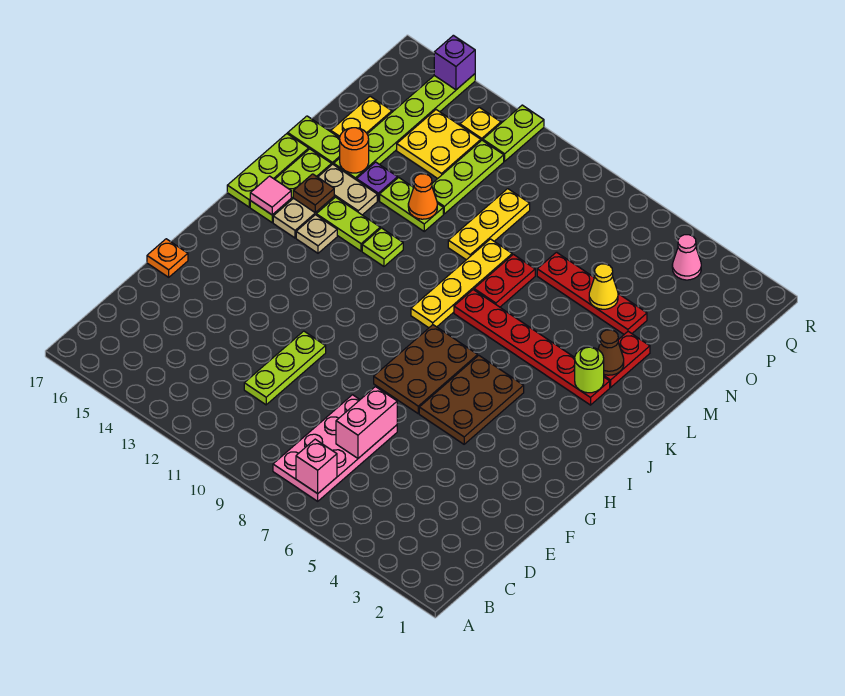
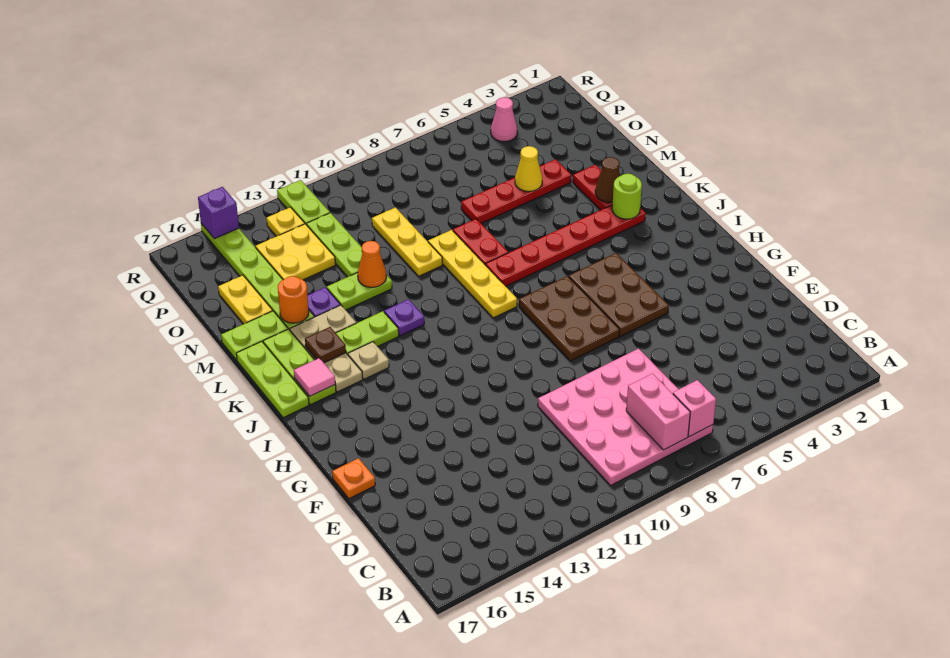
pink plate B7:E8 level 1 -> pink plate B7:E10 level 1
pink brick D7:E7 level 2 -> pink brick B8:C8 level 2
lime plate D11:F11 level 1 -> none
lime plate K12 level 1 -> purple plate K12 level 1

